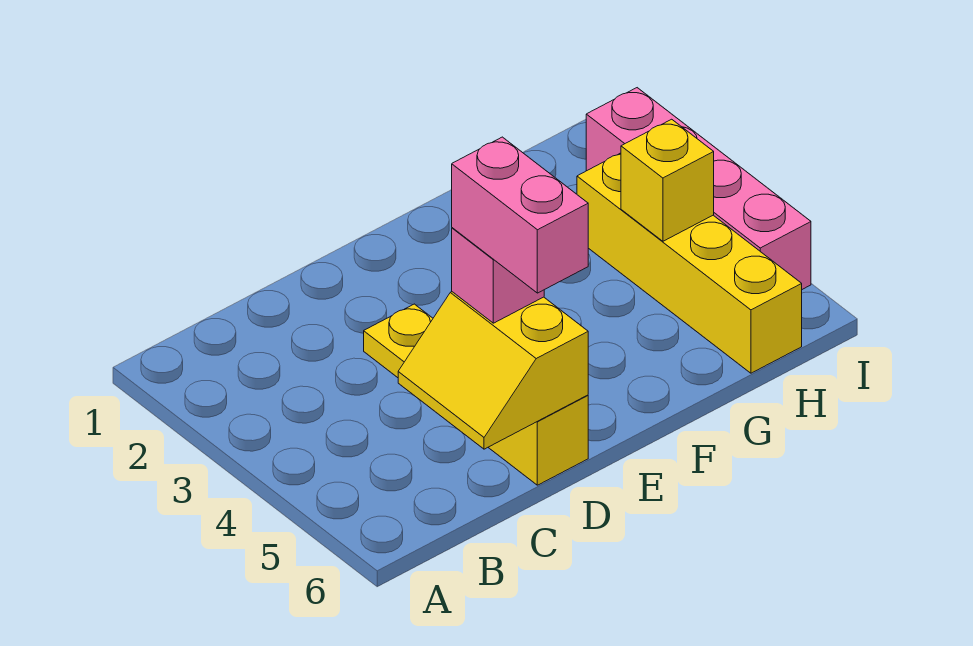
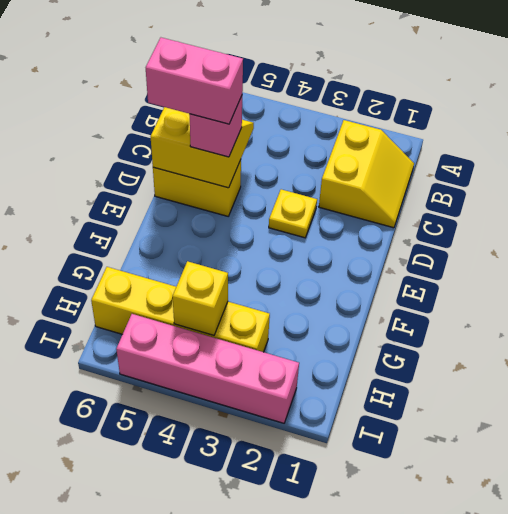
none -> yellow slope B1:C2 level 1 top 2

